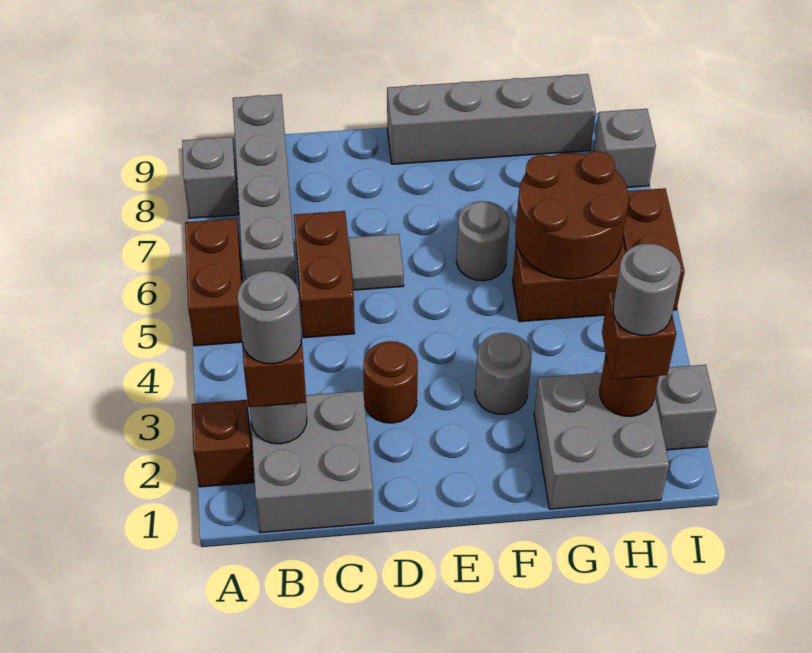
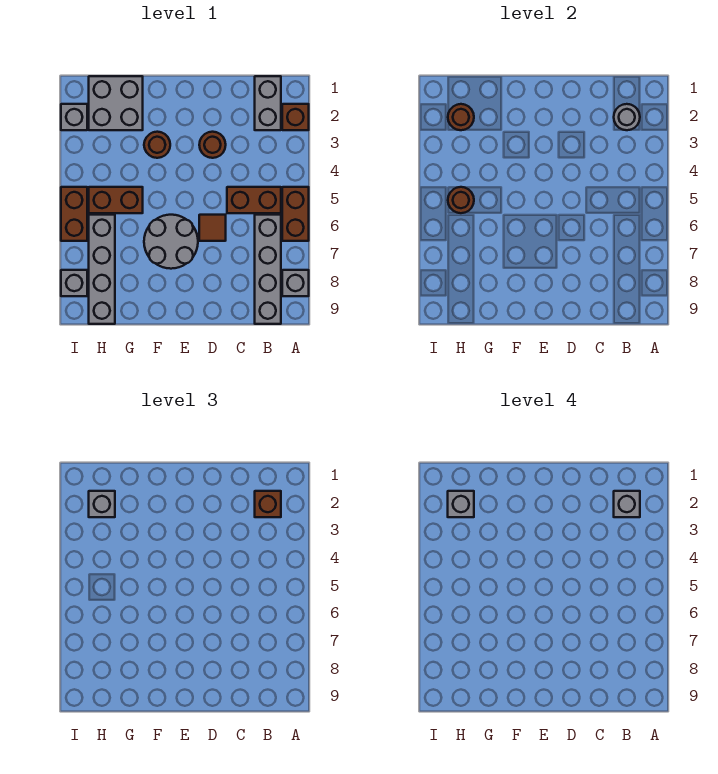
grey brick B1:C2 level 1 -> grey brick B1:B2 level 1
grey round brick B2 level 4 -> grey brick B2 level 4
brown brick C5:C6 level 1 -> brown brick B5:C5 level 1
grey tile D6 level 1 -> brown tile D6 level 1
grey brick E9:H9 level 1 -> grey brick H6:H9 level 1
grey round brick F3 level 1 -> brown round brick F3 level 1
grey round brick F6 level 1 -> grey round brick E6:F7 level 1
brown round brick G5:H6 level 2 -> brown round brick H5 level 2
brown brick H2 level 3 -> grey brick H2 level 3
grey round brick H2 level 4 -> grey brick H2 level 4

